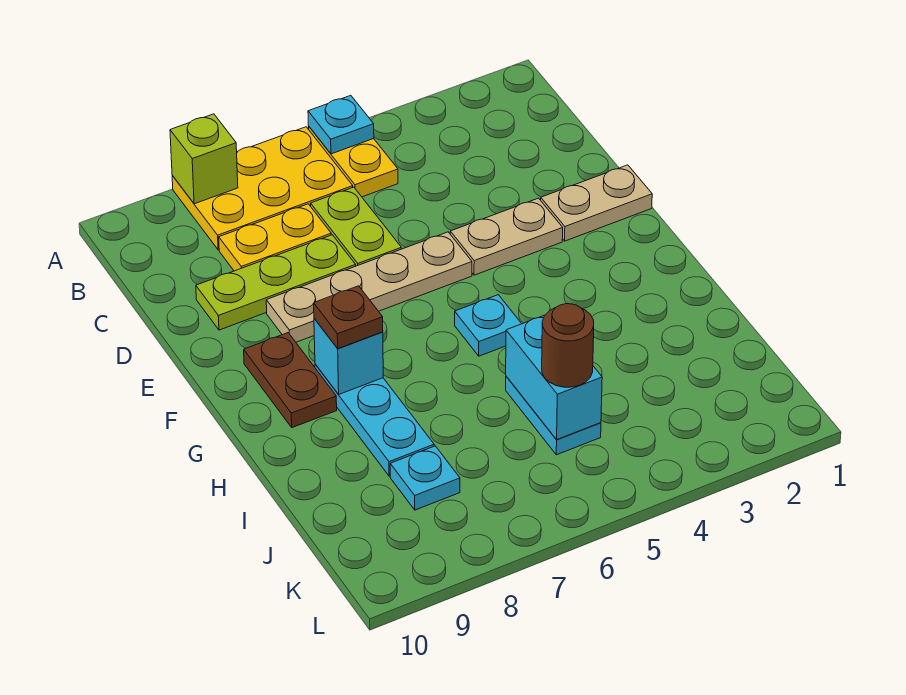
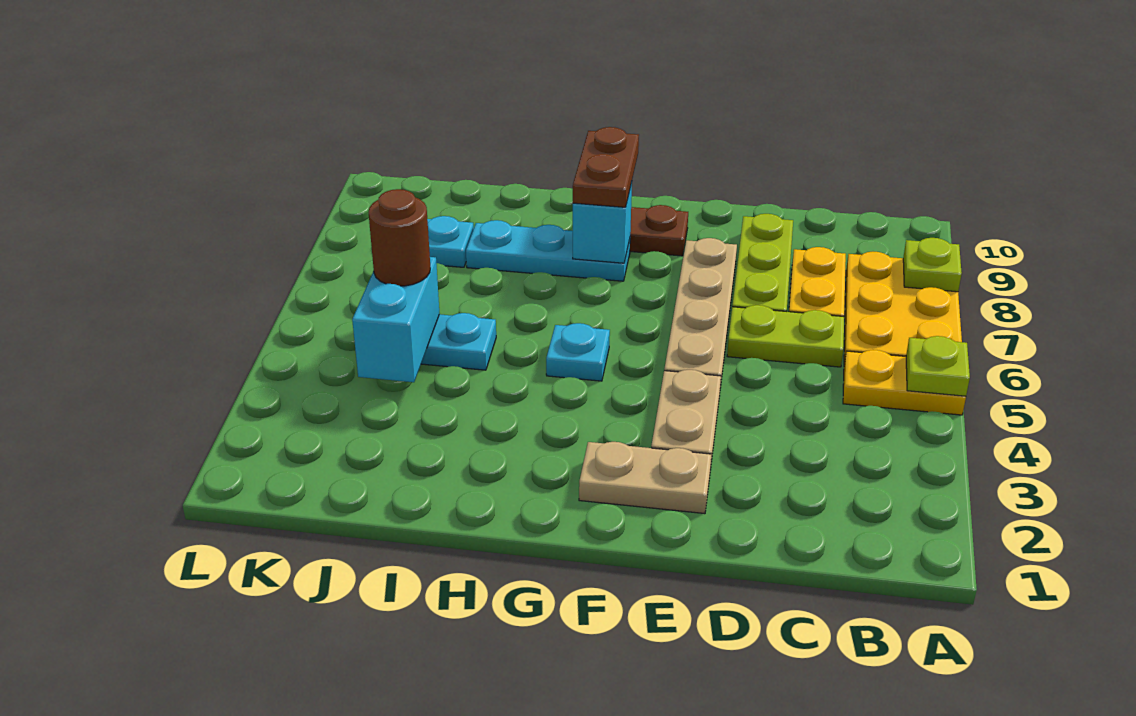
cyan plate A5 level 2 -> lime plate A5 level 2
lime brick A8 level 2 -> lime plate A8 level 2
tan plate E1:E2 level 1 -> tan plate E2:F2 level 1
brown plate G8 level 3 -> brown plate G8:G9 level 3
cyan brick I5:J5 level 2 -> cyan brick J4:J5 level 2

